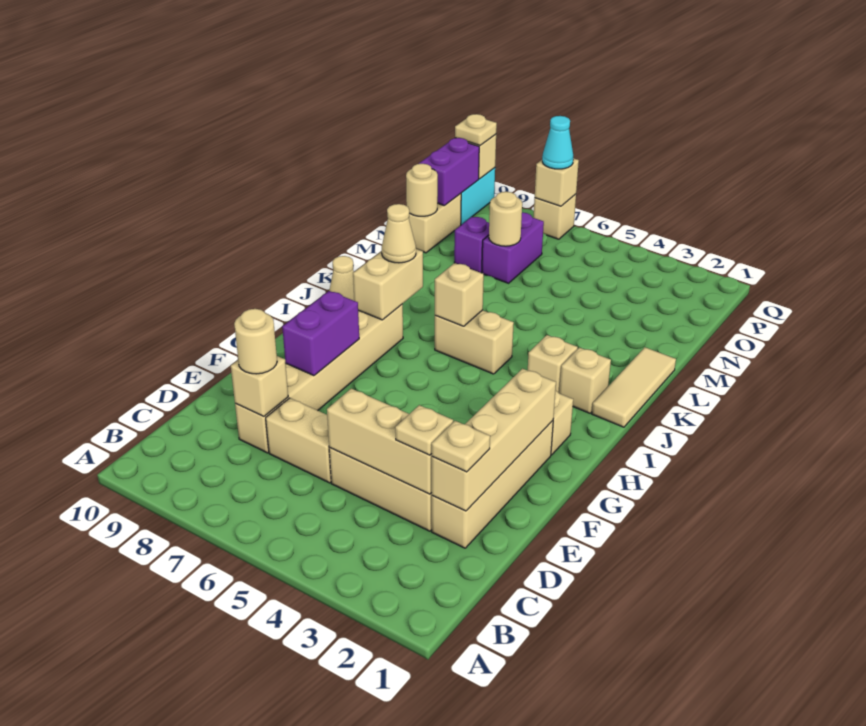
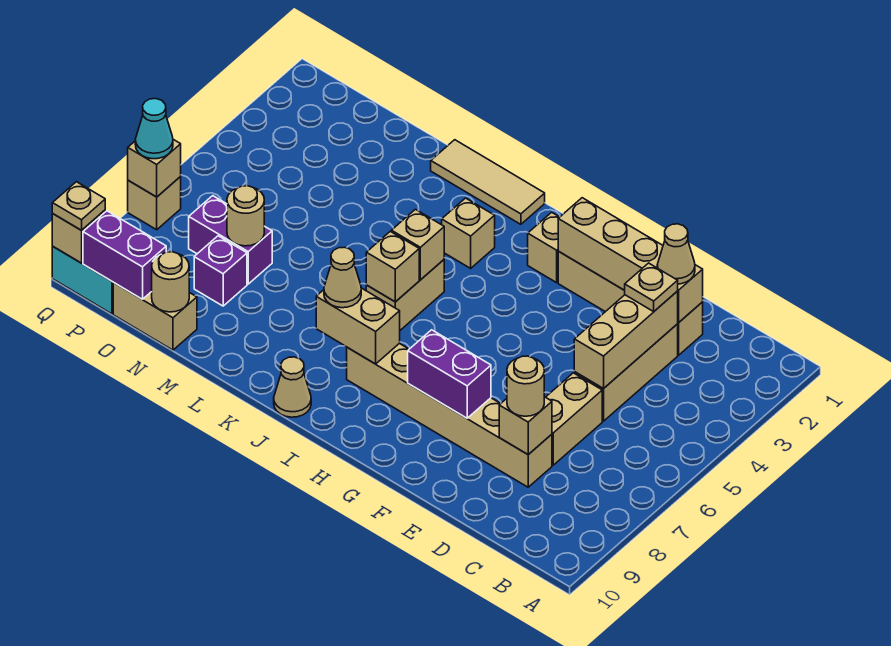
tan plate D2 level 3 -> tan cone D2 level 3
tan brick J2 level 1 -> tan brick J5 level 2

